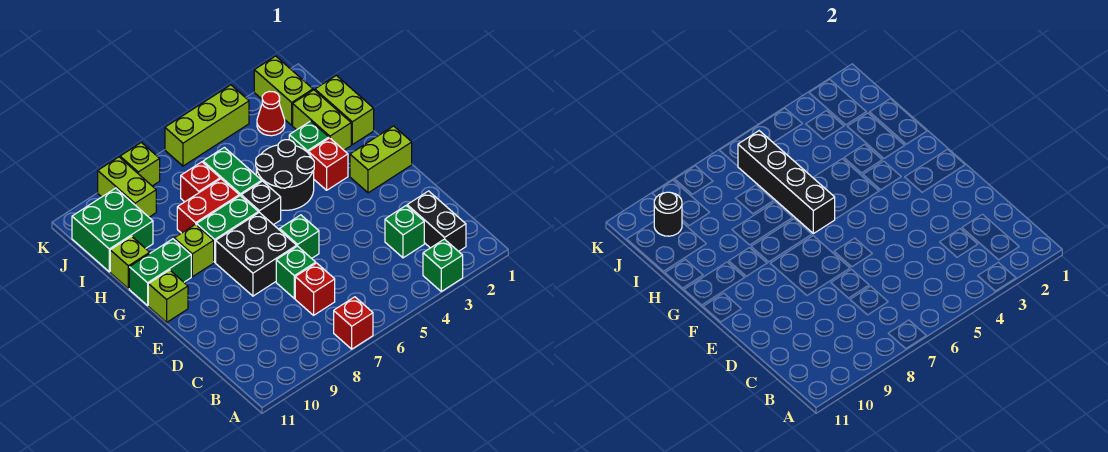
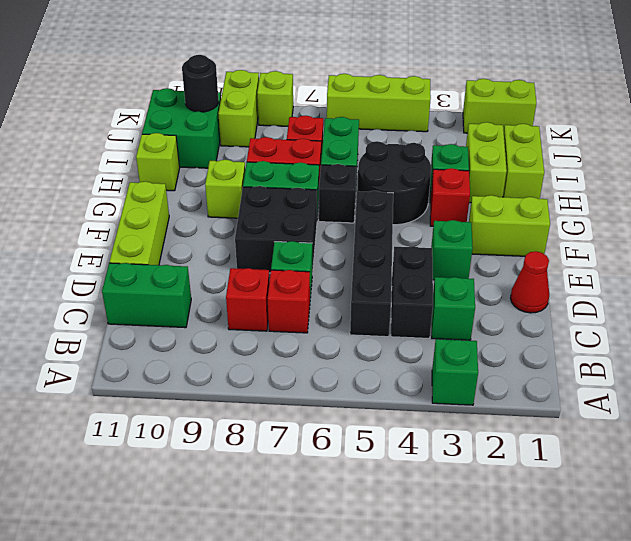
red brick A7 level 1 -> red brick C8 level 1
black brick B2:C2 level 1 -> black brick C4:D4 level 1
green brick E6 level 1 -> green brick E3 level 1
lime brick F11 level 1 -> lime brick D11:F11 level 1
black brick G6:J6 level 2 -> black brick C5:F5 level 1
green brick G10:G11 level 1 -> green brick C10:C11 level 1
lime brick J2:K2 level 1 -> lime brick K1:K2 level 1
red cone J3 level 1 -> red cone D1 level 1

